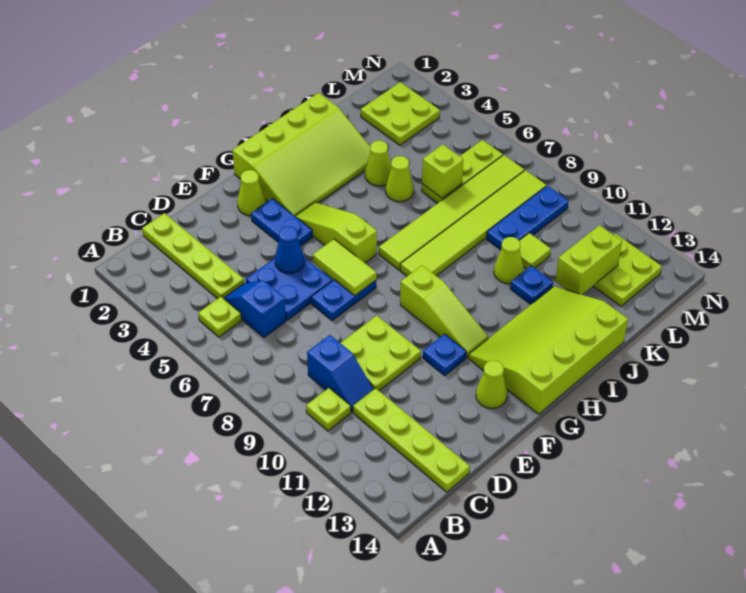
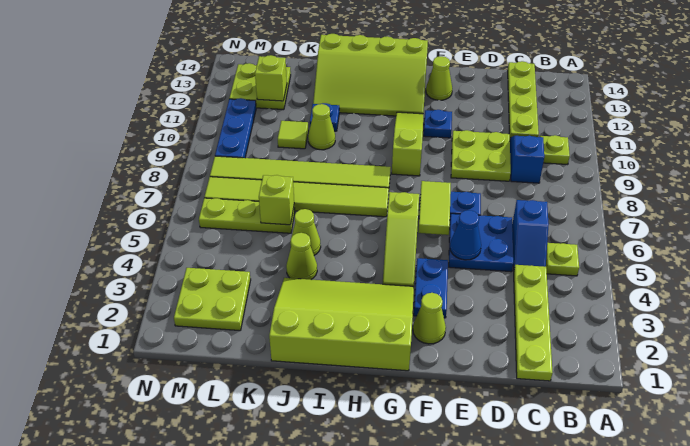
blue plate K9:M9 level 1 -> blue plate M9:M11 level 1
lime brick K12:L12 level 2 -> lime brick L12 level 2

